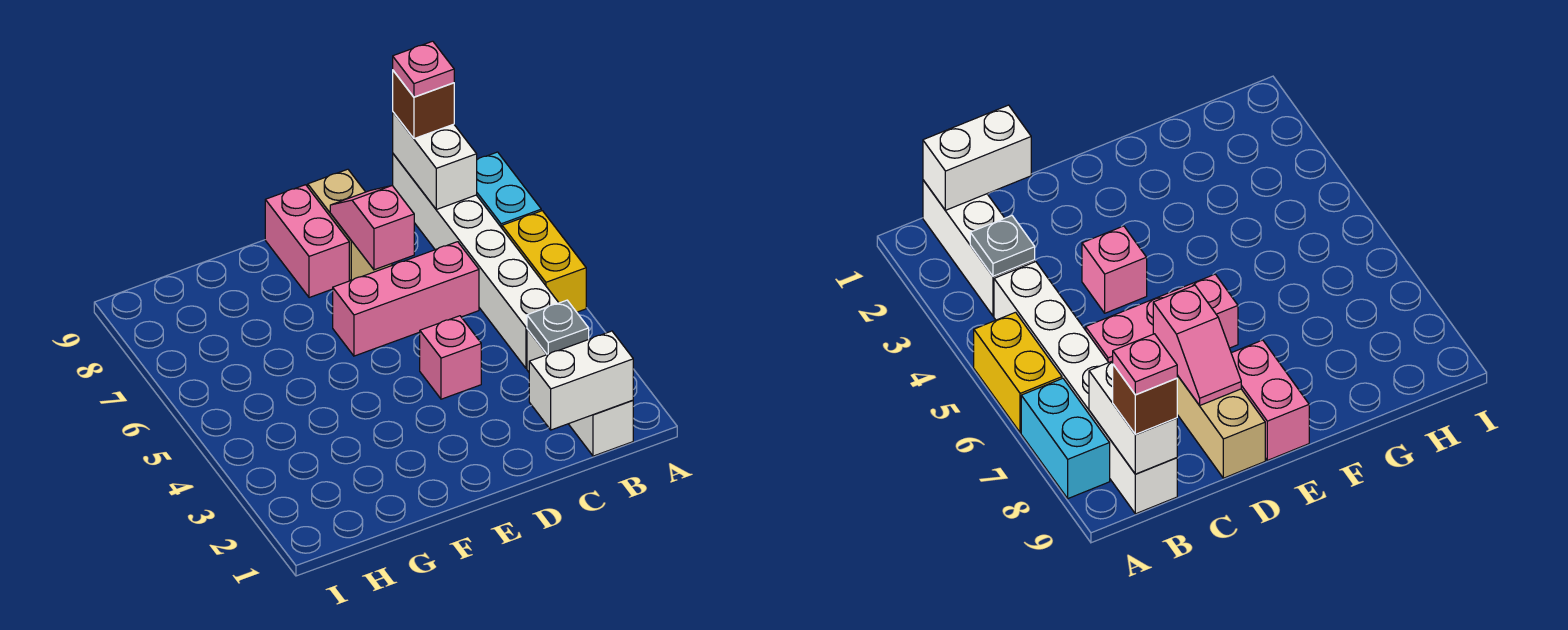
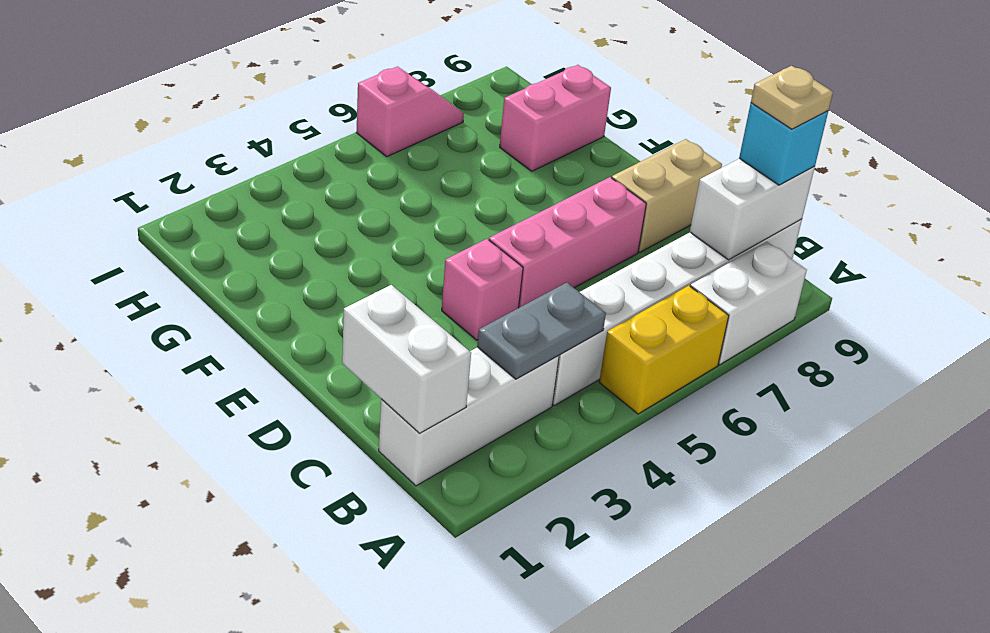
cyan brick A7:A8 level 1 -> white brick A7:A8 level 1
grey plate B3 level 2 -> grey plate B3:B4 level 2
brown brick B9 level 3 -> cyan brick B9 level 3
pink plate B9 level 4 -> tan plate B9 level 4
pink brick C6:E6 level 1 -> pink brick D5:D7 level 1
pink slope D7:D8 level 2 top 7 -> pink slope I6:I7 level 1 top 6
pink brick E8:E9 level 1 -> pink brick G8:G9 level 1

